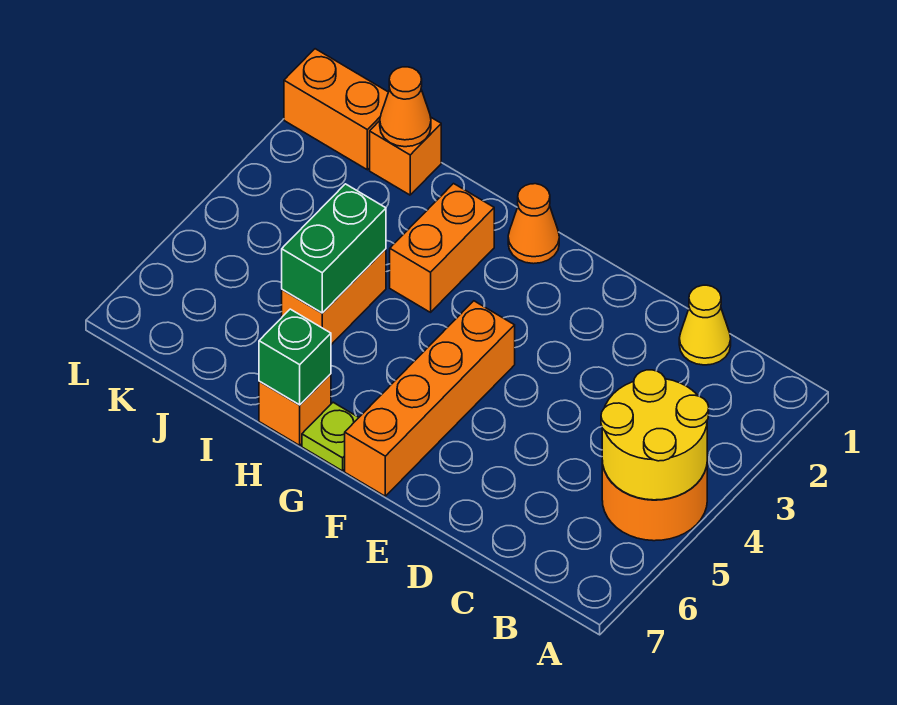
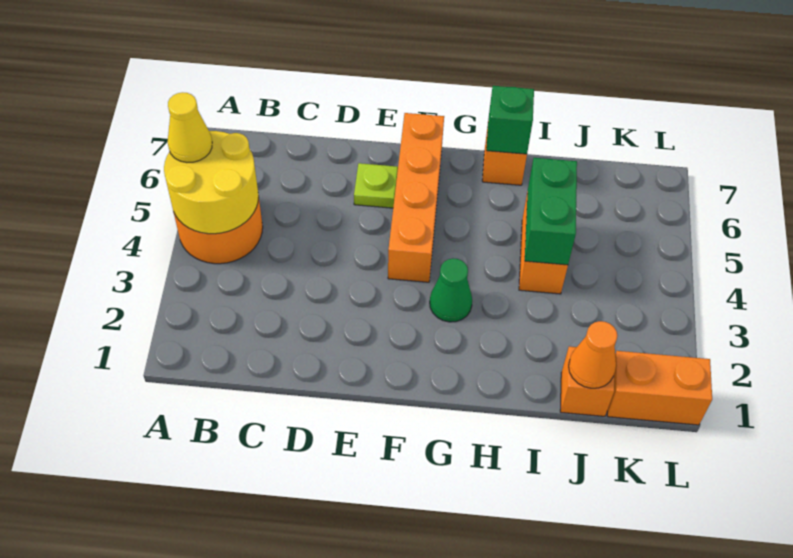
yellow cone C1 level 1 -> yellow cone A5 level 3
orange cone G1 level 1 -> none
none -> green cone G3 level 1
lime plate G7 level 1 -> lime plate E6 level 1
orange brick H2:H3 level 1 -> none

